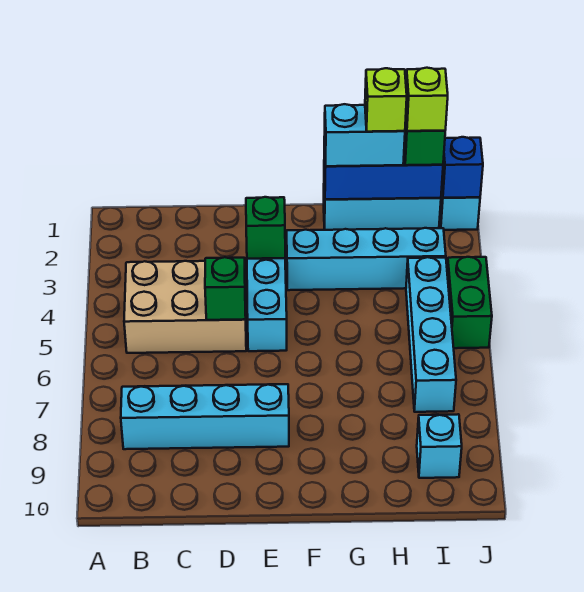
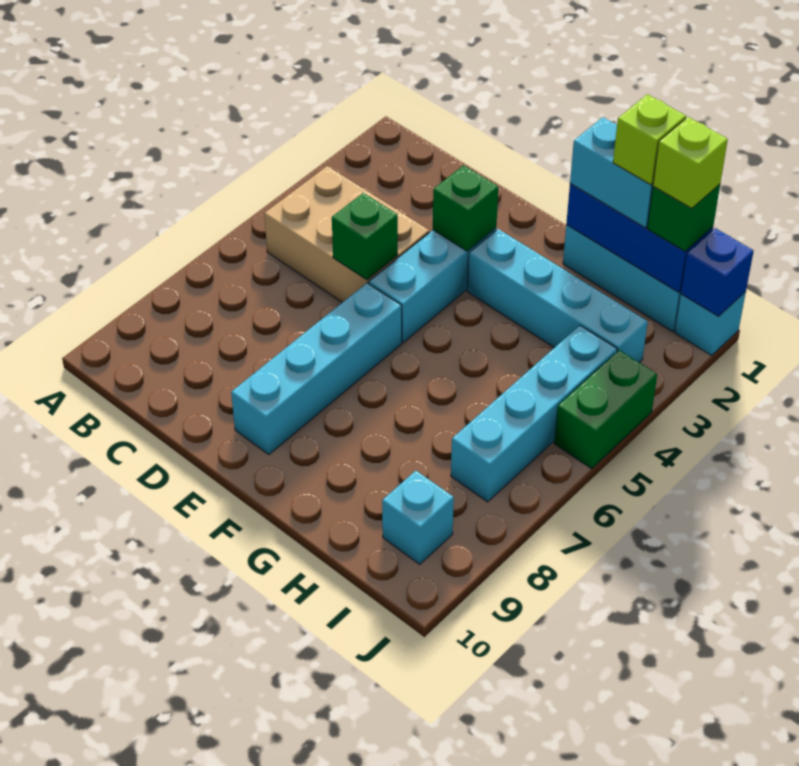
cyan brick B8:E8 level 1 -> cyan brick E6:E9 level 1

